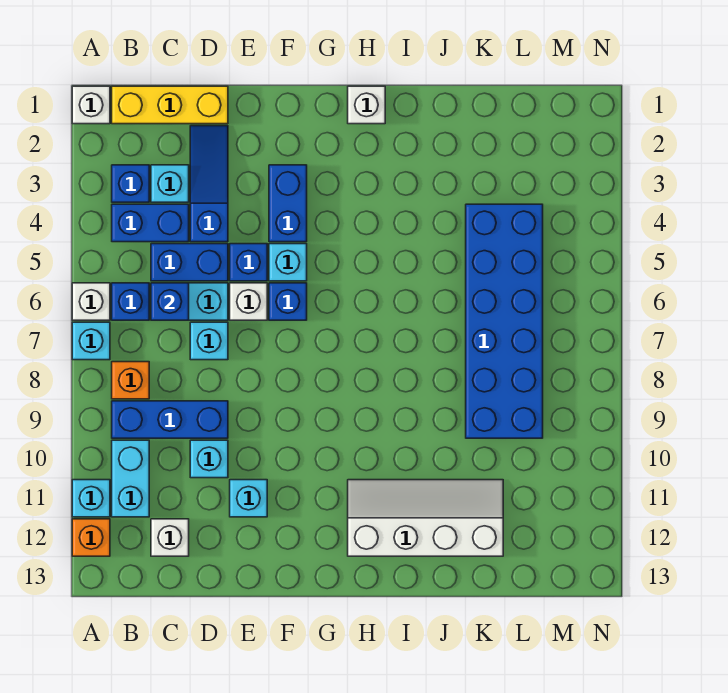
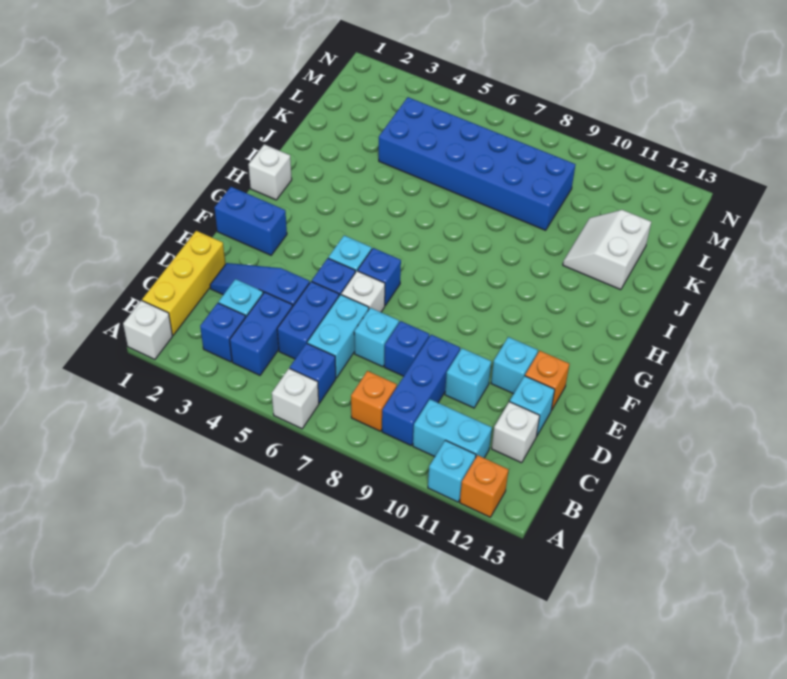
cyan brick A7 level 1 -> cyan brick D12 level 1
blue brick C6 level 2 -> blue brick D8 level 1
none -> orange brick E12 level 1
blue brick F3:F4 level 1 -> blue brick F1:F2 level 1
white slope H11:K12 level 1 top 12 -> white slope J11:K12 level 1 top 12

